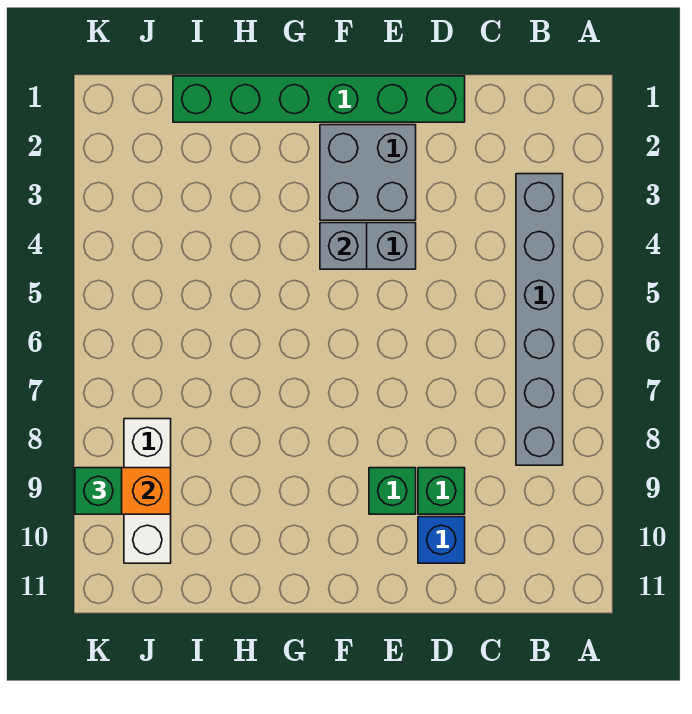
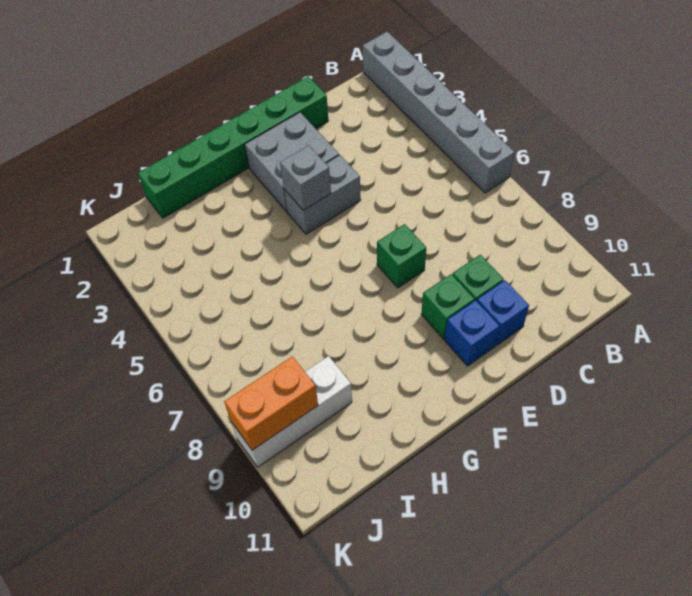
grey brick B3:B8 level 1 -> grey brick A1:A6 level 1
none -> blue brick E10 level 1
white brick J8:J10 level 1 -> white brick I9:K9 level 1
green brick K9 level 3 -> green brick E7 level 1

